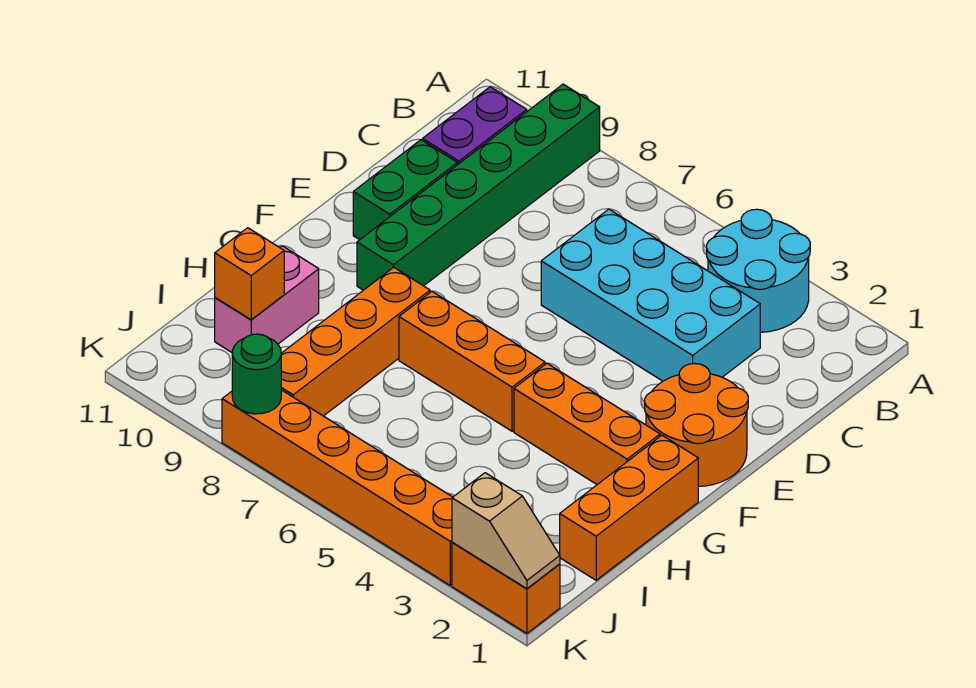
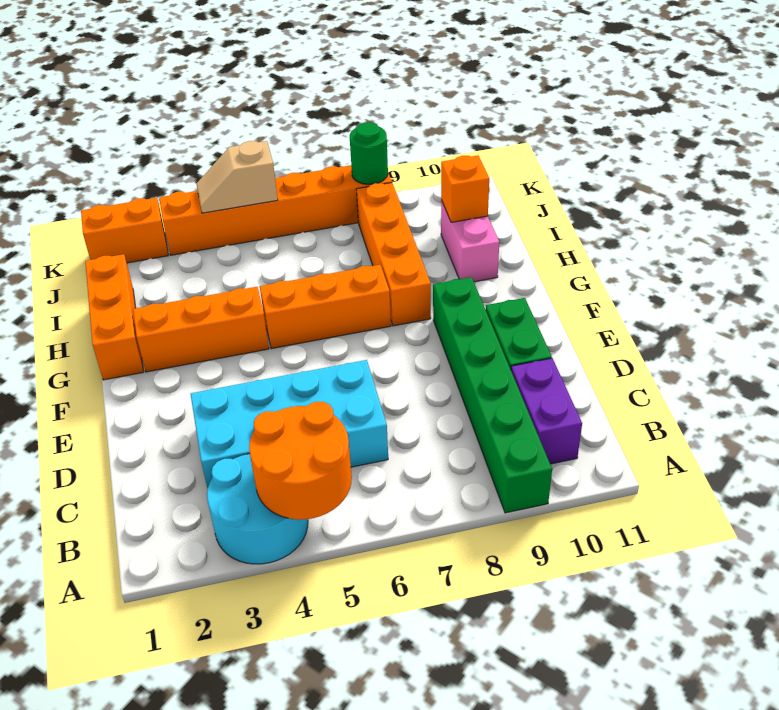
orange round brick E1:F2 level 1 -> orange round brick A4:B5 level 2
tan slope K1:K2 level 2 top 2 -> tan slope K4:K5 level 2 top 5

